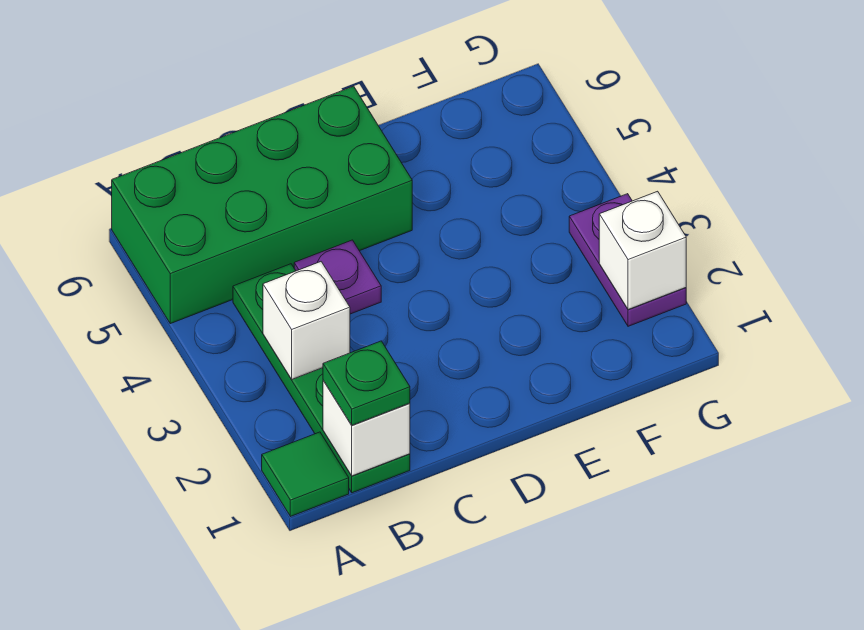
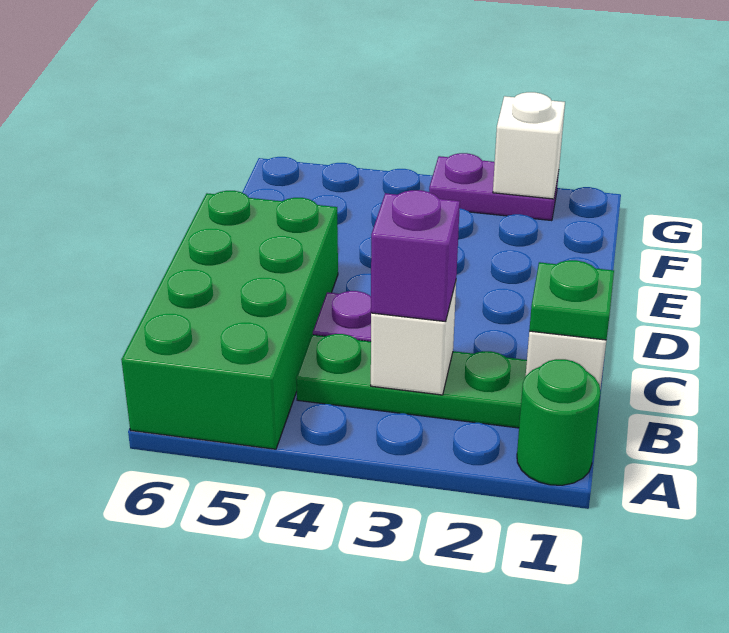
green tile A1 level 1 -> green round brick A1 level 1
none -> purple brick B3 level 3

